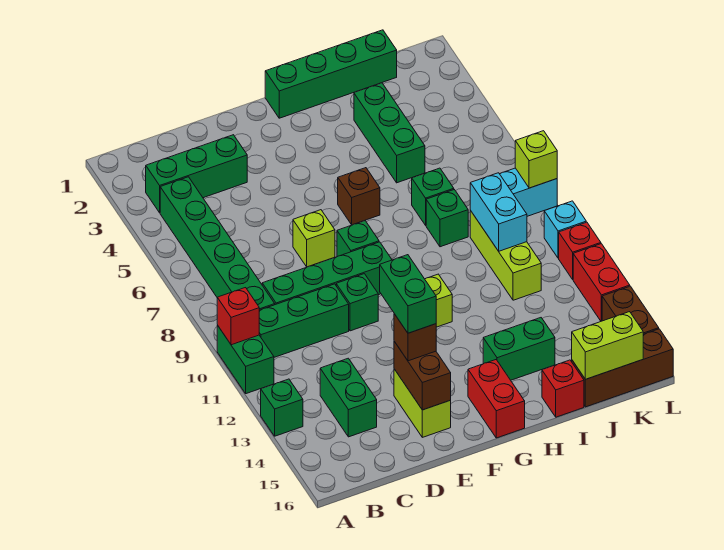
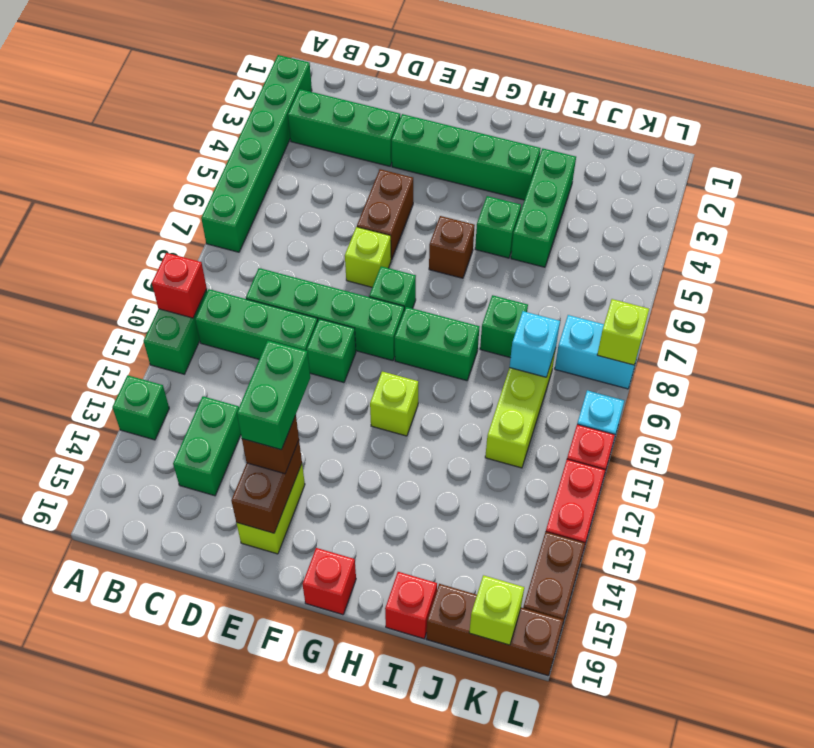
green brick B4:B9 level 1 -> green brick A2:A7 level 1
none -> brown brick E5:E6 level 1
green brick G1:J1 level 1 -> green brick E3:H3 level 1
red brick G15:G16 level 1 -> red brick G16 level 1
green brick H14:I14 level 1 -> green brick G9:H9 level 1
green brick I7 level 1 -> green brick H5 level 1
cyan brick J9:J10 level 2 -> cyan brick J9 level 2
lime brick J16:K16 level 2 -> lime brick K16 level 2

